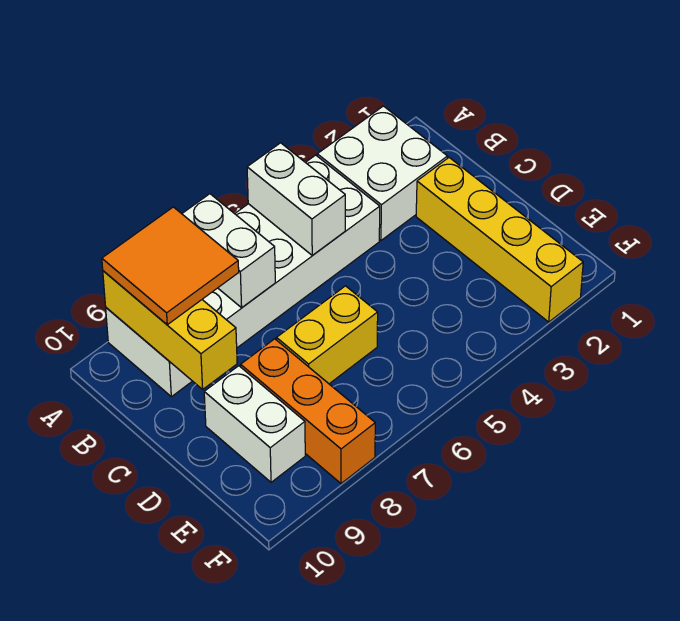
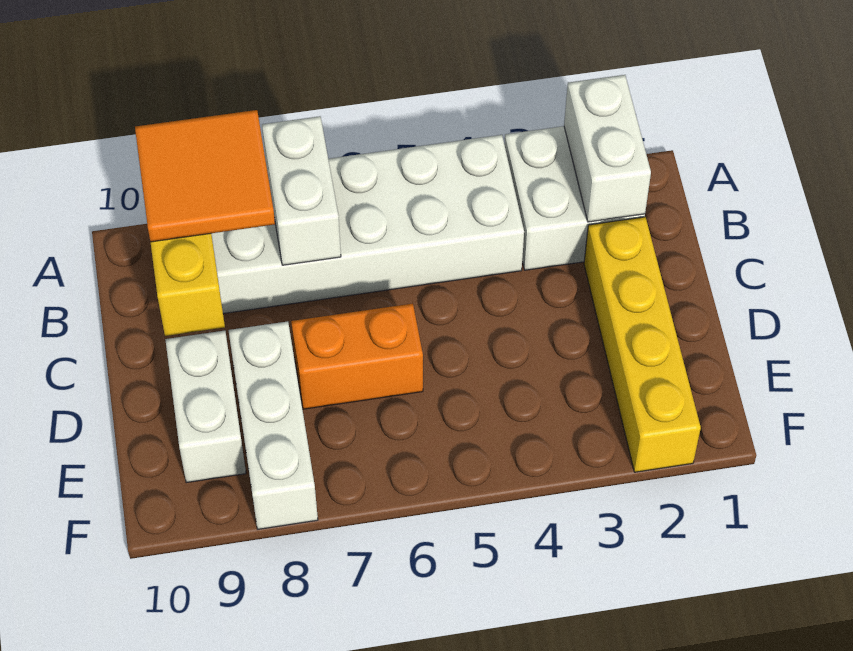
white brick A5:B5 level 2 -> white brick A2:B2 level 2
yellow brick D6:D7 level 1 -> orange brick D6:D7 level 1
orange brick D8:F8 level 1 -> white brick D8:F8 level 1

